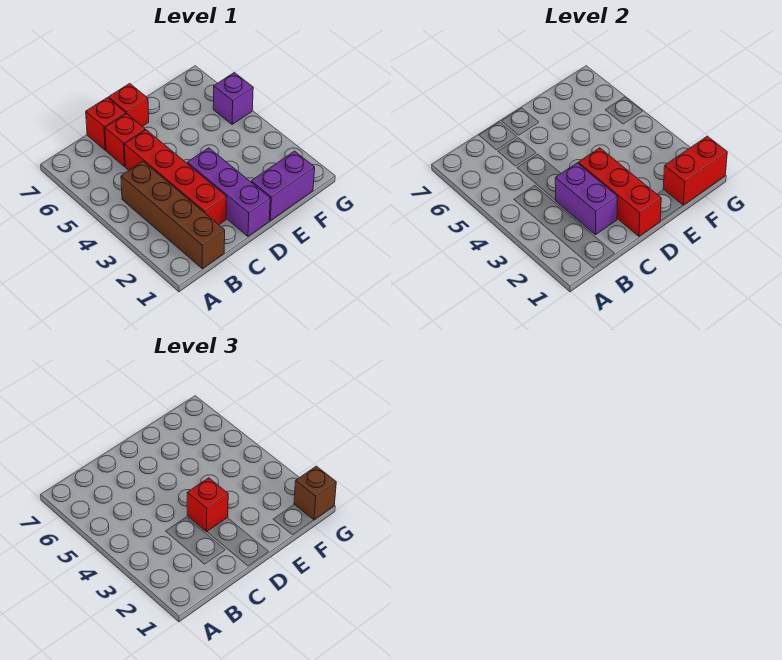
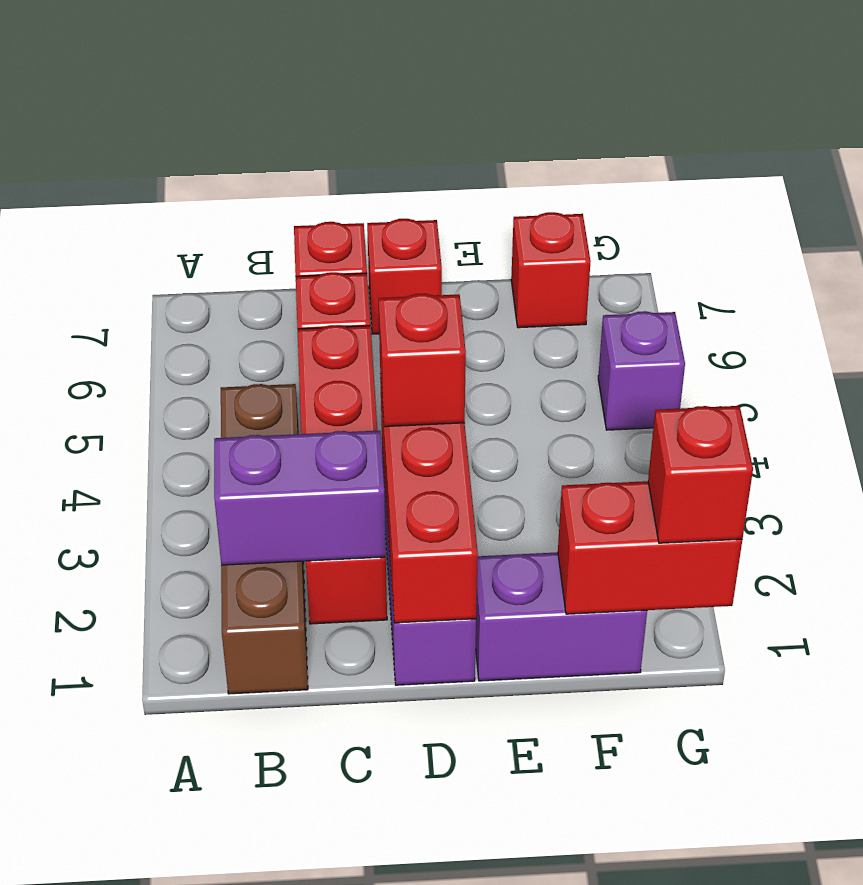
purple brick C2:C3 level 2 -> purple brick B2:C2 level 2
none -> red brick F7 level 1
brown brick G1 level 3 -> red brick G1 level 3

